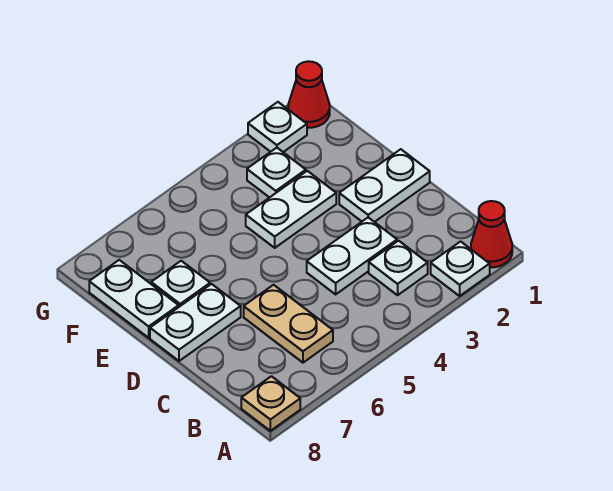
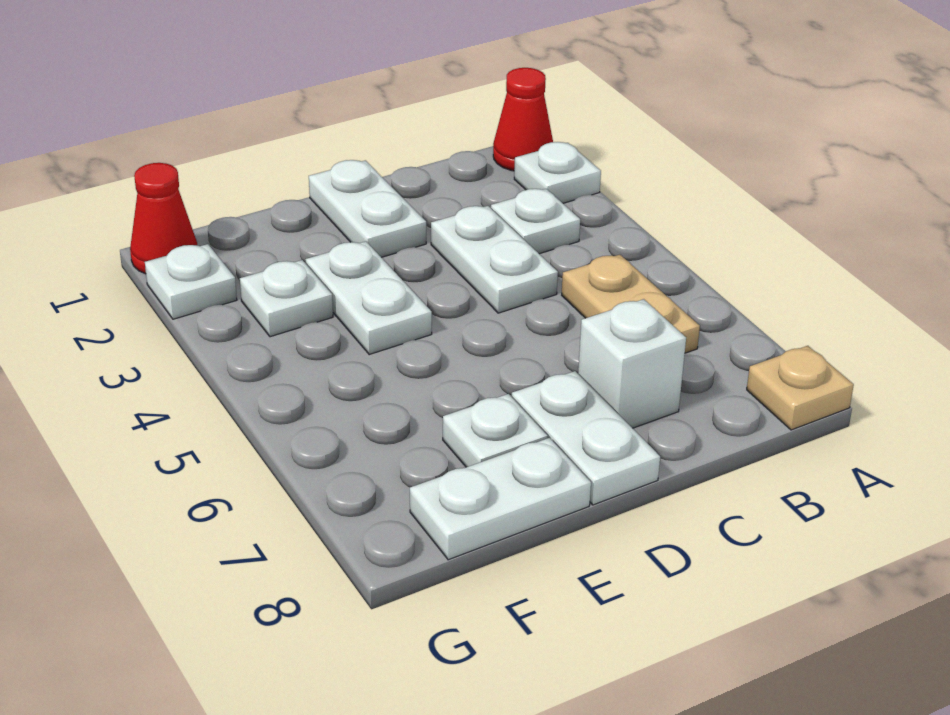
tan plate B6:C6 level 1 -> tan plate B5:B6 level 1
none -> white brick C7 level 1

